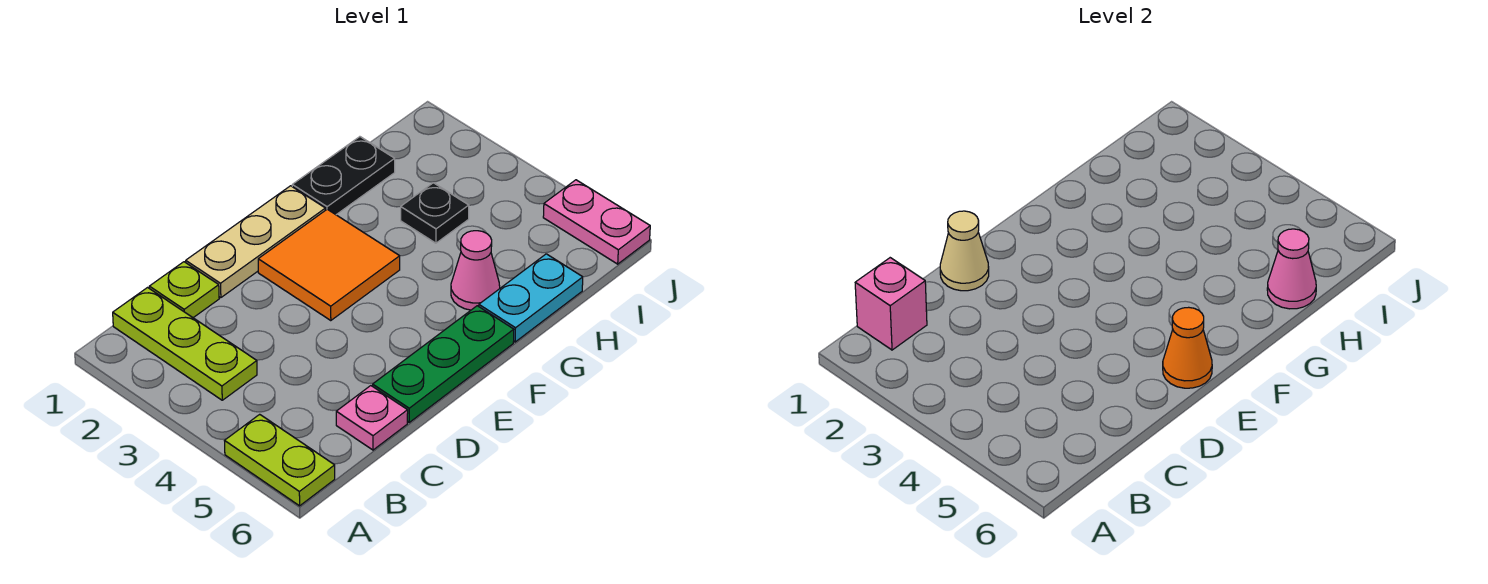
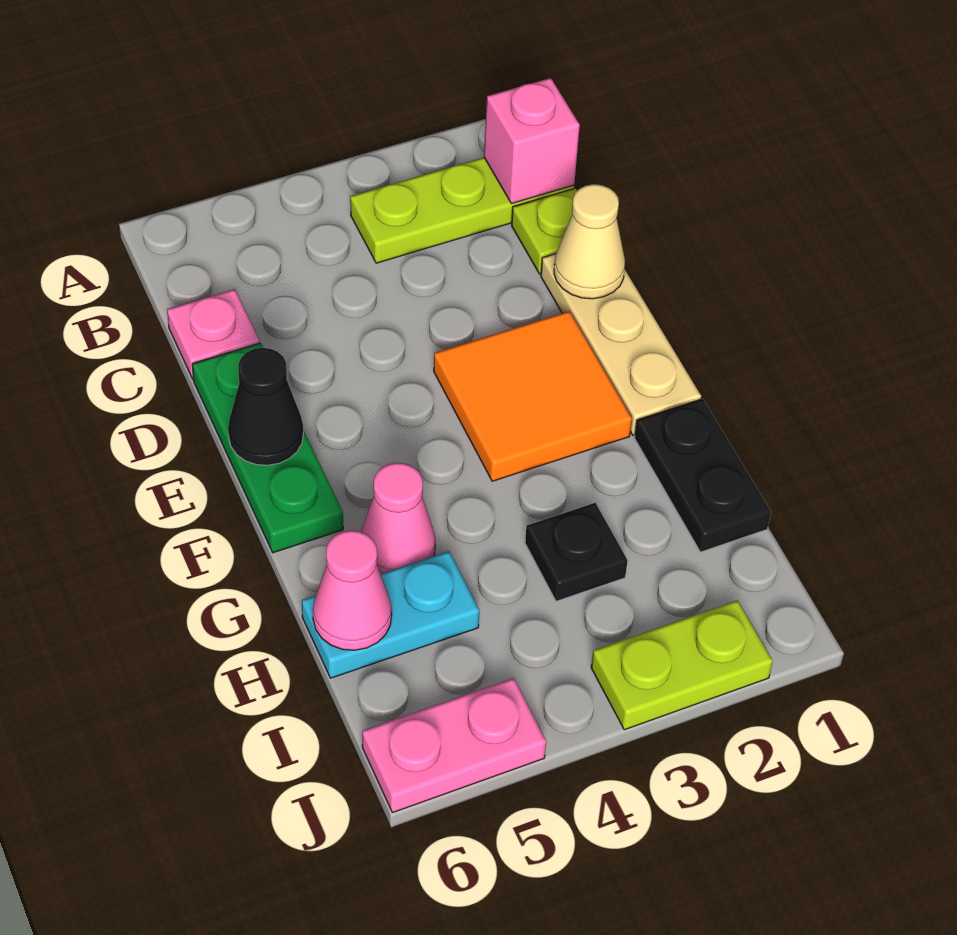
lime plate A5:A6 level 1 -> lime plate J2:J3 level 1
orange cone E6 level 2 -> black cone E6 level 2
cyan plate G6:H6 level 1 -> cyan plate H5:H6 level 1

